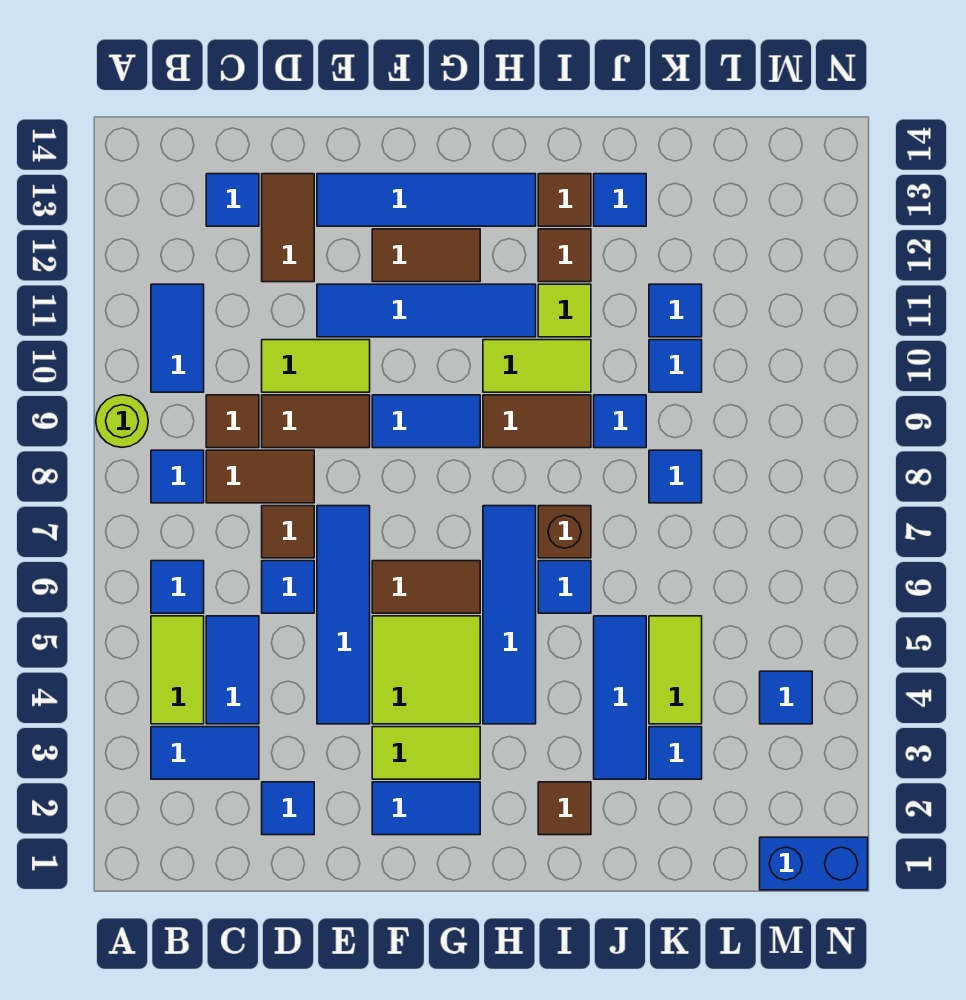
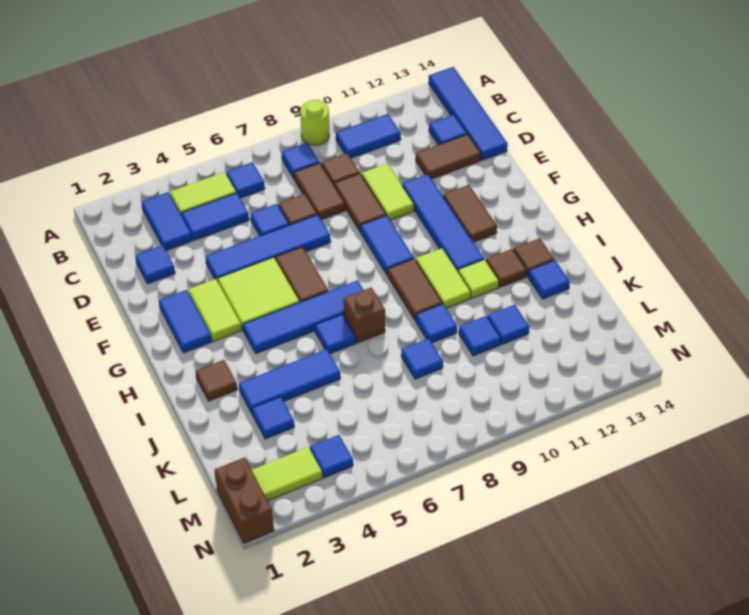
blue tile E13:H13 level 1 -> blue tile A14:D14 level 1
lime tile K4:K5 level 1 -> lime tile M2:M3 level 1
blue brick M1:N1 level 1 -> brown brick M1:N1 level 1

